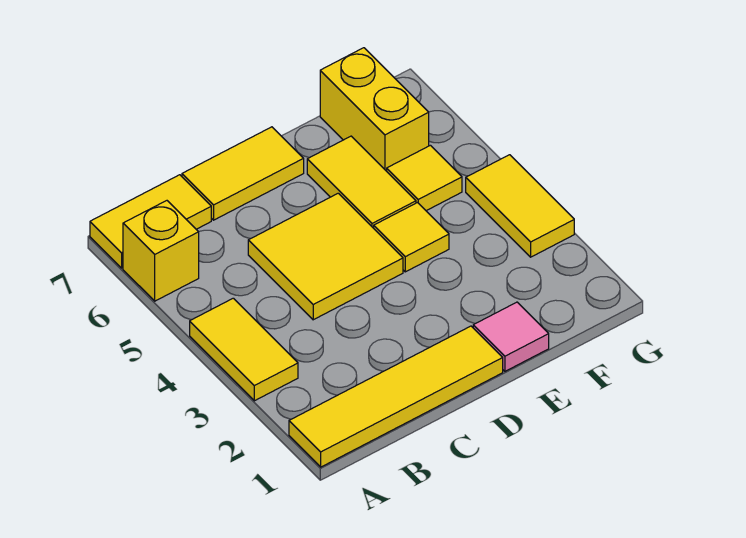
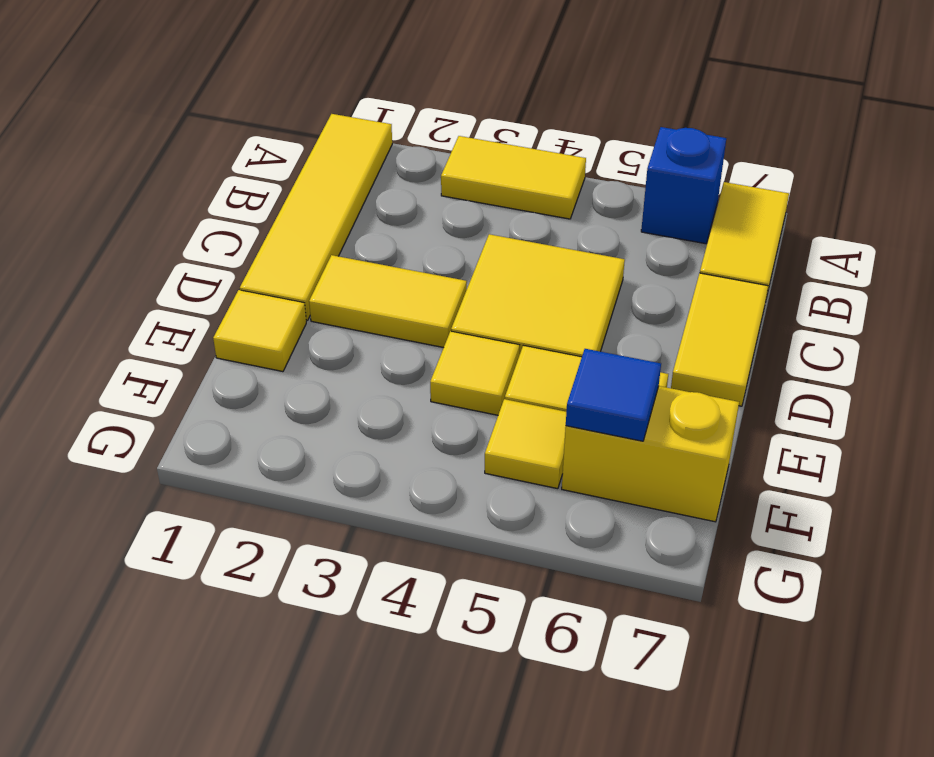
yellow brick A6 level 1 -> blue brick A6 level 1
pink tile E1 level 1 -> yellow tile E1 level 1
none -> blue tile F6 level 2
yellow tile G3:G4 level 1 -> yellow tile D2:D3 level 1

